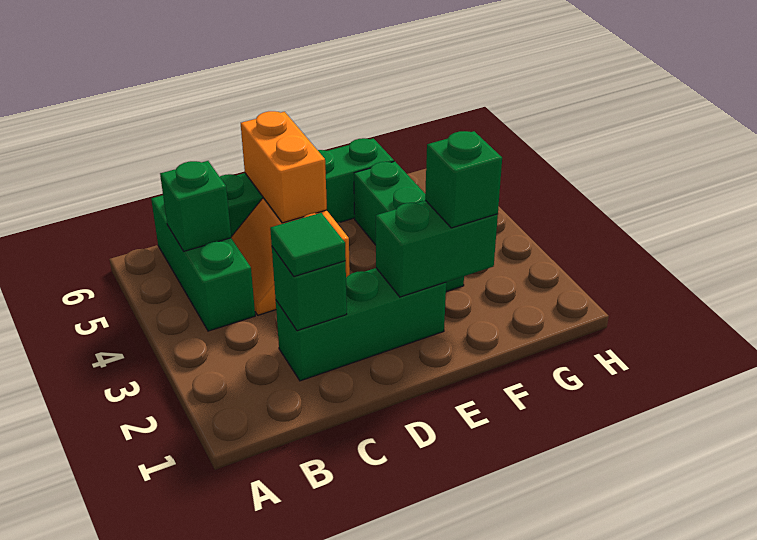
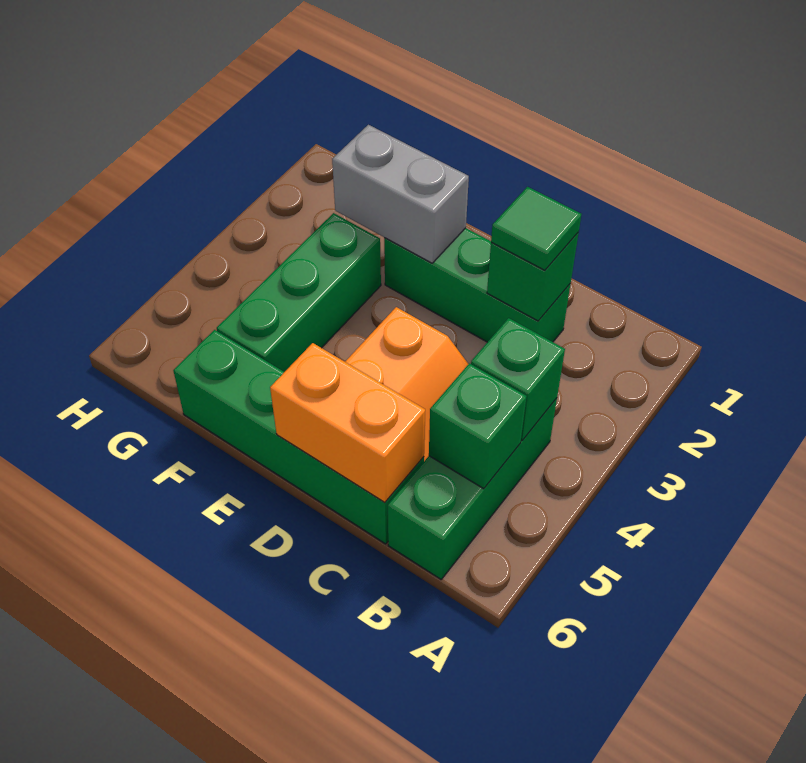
orange brick D5:D6 level 2 -> orange brick C6:D6 level 2
green brick E2:F2 level 2 -> grey brick E2:F2 level 2
green brick F2 level 3 -> green brick B4 level 2

